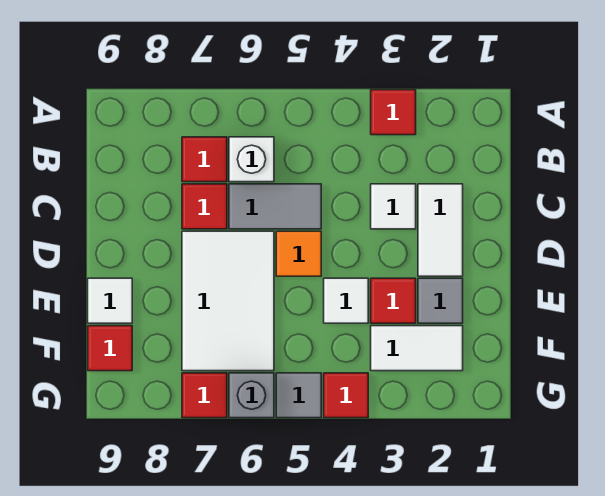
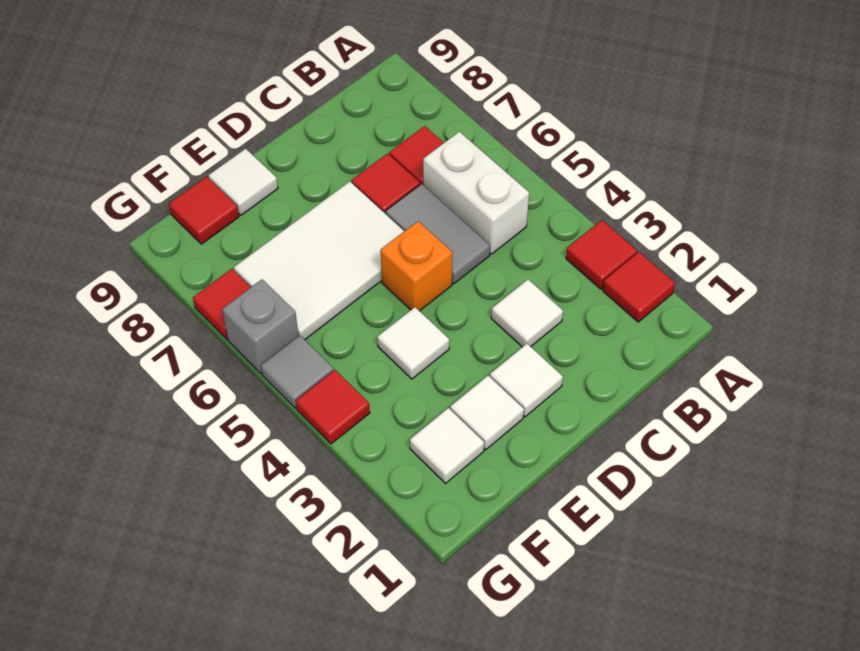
white brick B6 level 1 -> white brick B5:B6 level 1
white tile C2:D2 level 1 -> white tile D2 level 1
orange tile D5 level 1 -> orange brick D5 level 1
grey tile E2 level 1 -> white tile E2 level 1
red tile E3 level 1 -> red tile A2 level 1
white tile F2:F3 level 1 -> white tile F2 level 1

